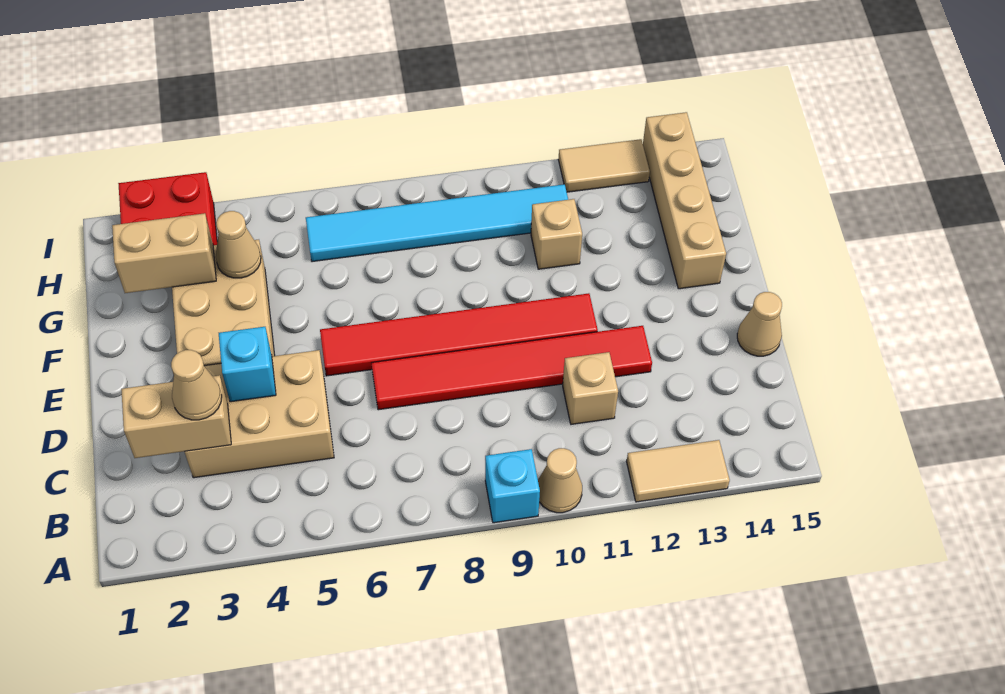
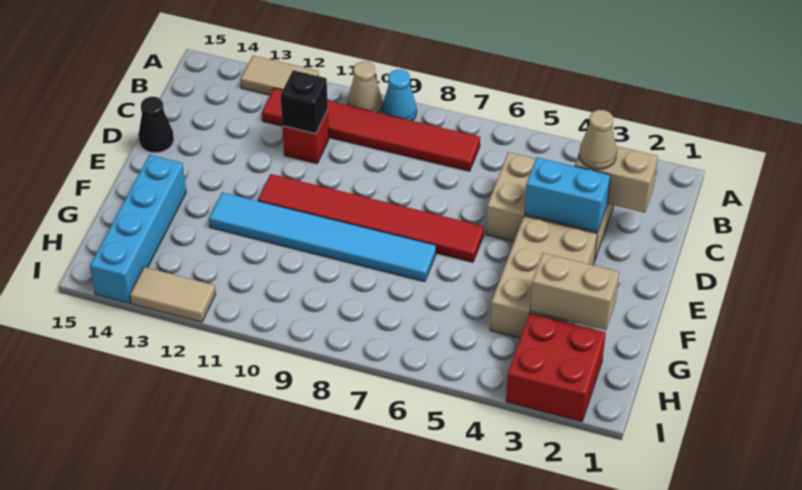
cyan brick A9 level 1 -> cyan cone A9 level 1
tan brick C11 level 1 -> red brick C11 level 1
none -> black brick C11 level 2
cyan brick D4 level 2 -> cyan brick D3:D4 level 2
red tile D7:D12 level 1 -> red tile B7:B12 level 1
tan cone D15 level 1 -> black cone D15 level 1
tan brick F14:I14 level 1 -> cyan brick F14:I14 level 1
tan cone G4 level 2 -> none
tan brick G11 level 1 -> none
cyan tile H6:H11 level 1 -> cyan tile F7:F12 level 1

